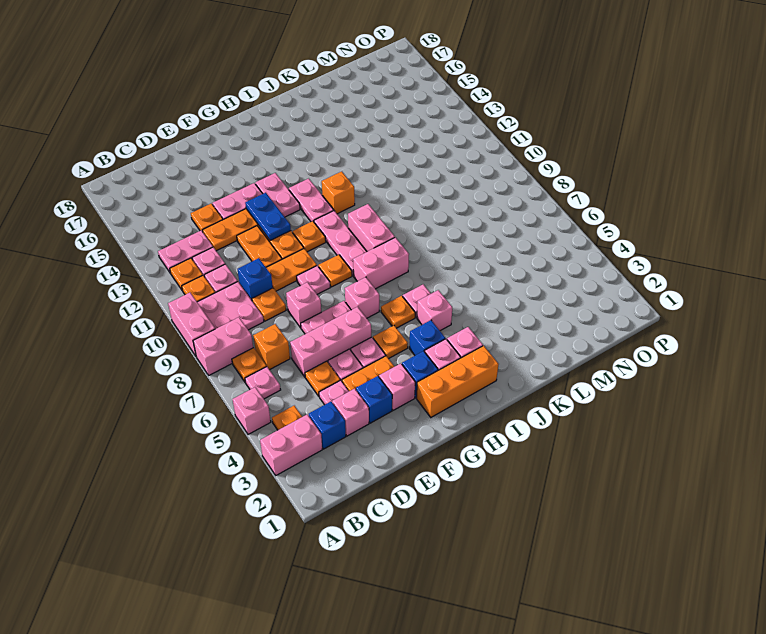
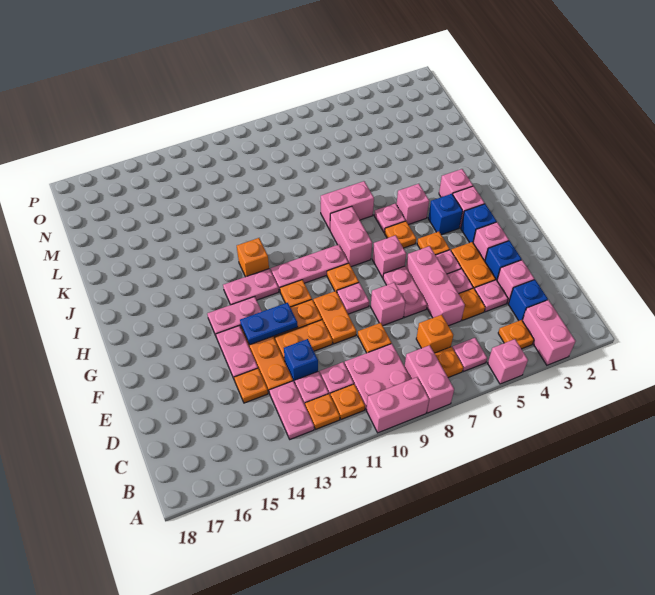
blue brick D10 level 1 -> blue brick D12 level 1
orange brick G2:I2 level 1 -> none
pink brick I9:I10 level 1 -> pink brick J7:J8 level 1

